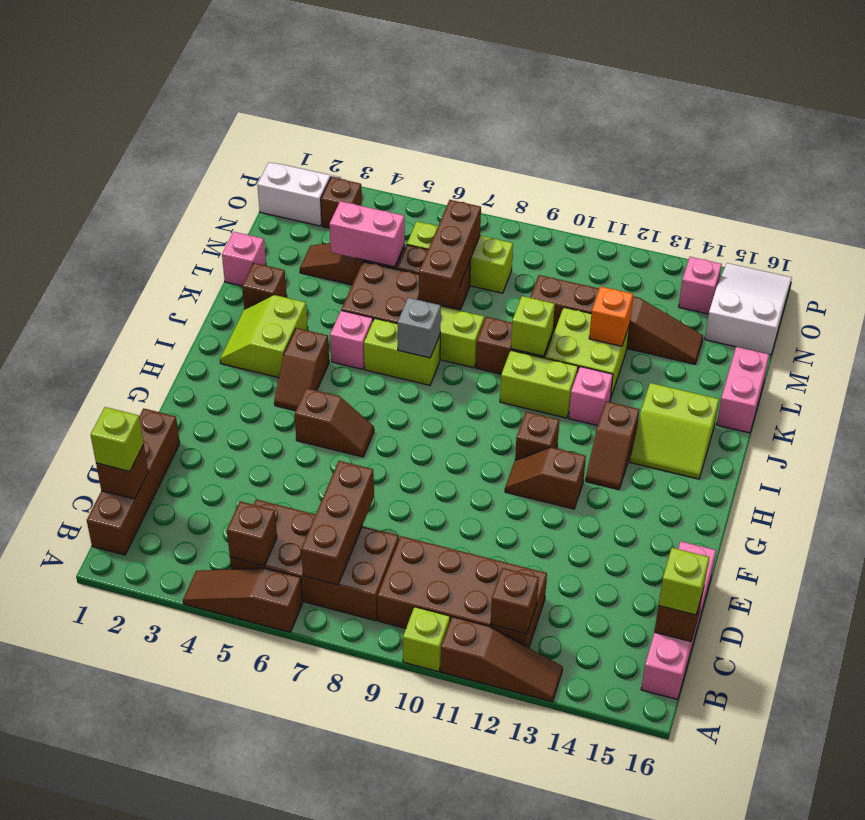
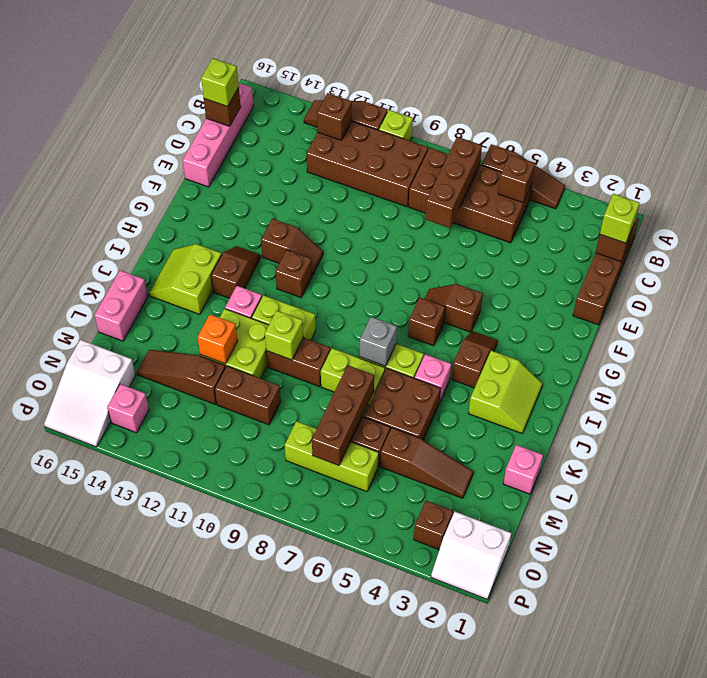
lime slope I14:J15 level 1 top J -> lime slope I14:J15 level 1 top 14
brown brick K2 level 1 -> brown brick H6 level 1
pink brick M4:M5 level 2 -> none

